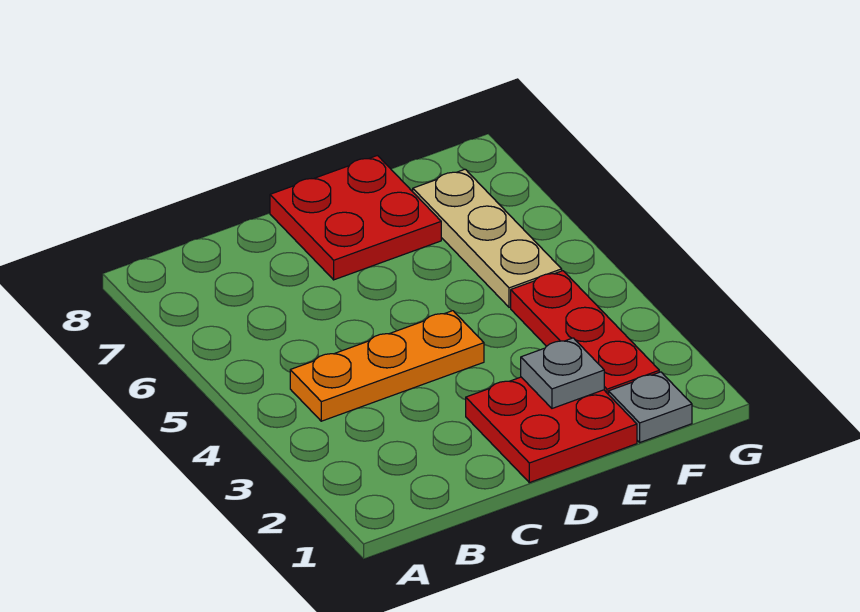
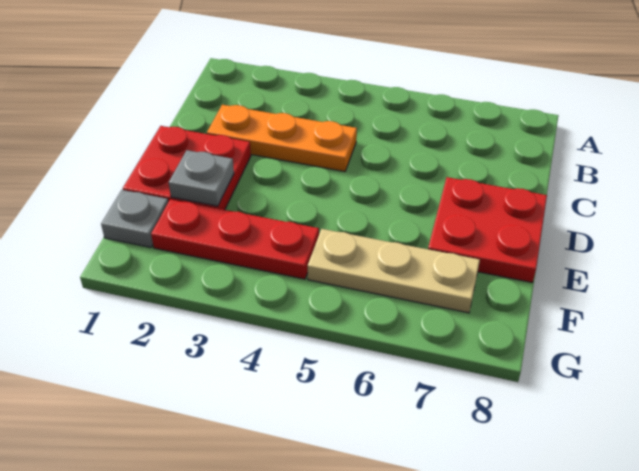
orange plate B4:D4 level 1 -> orange plate C2:C4 level 1

